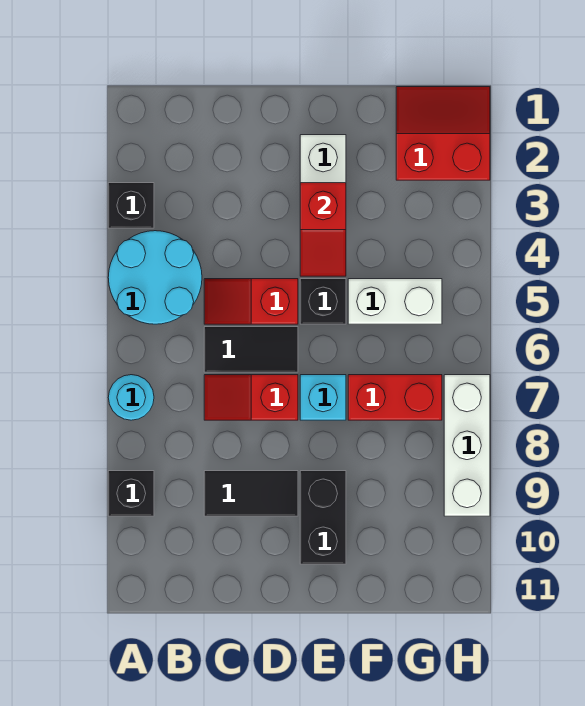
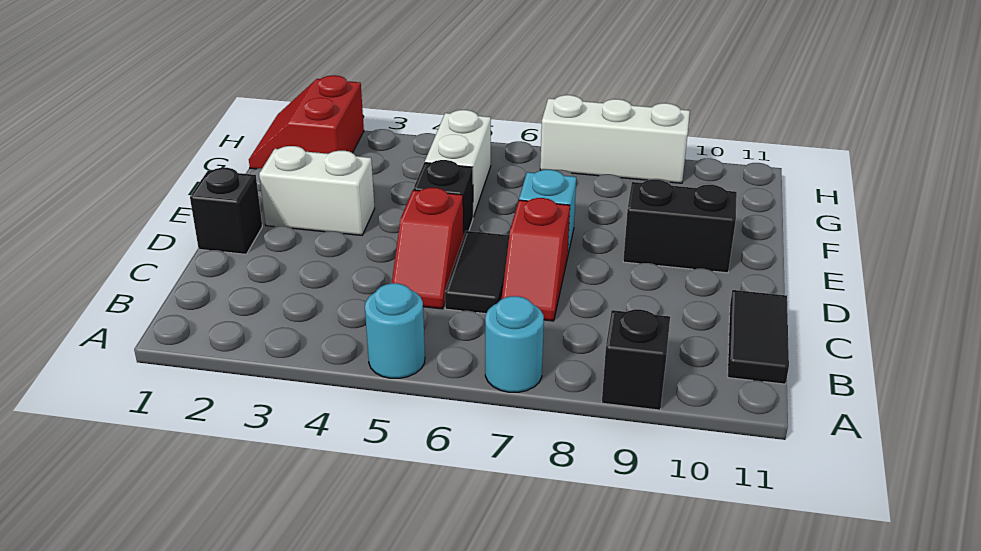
black brick A3 level 1 -> black brick D1 level 1
cyan round brick A4:B5 level 1 -> cyan round brick A5 level 1
black tile C9:D9 level 1 -> black tile B11:C11 level 1
red slope E3:E4 level 2 top 3 -> none
red brick F7:G7 level 1 -> none

